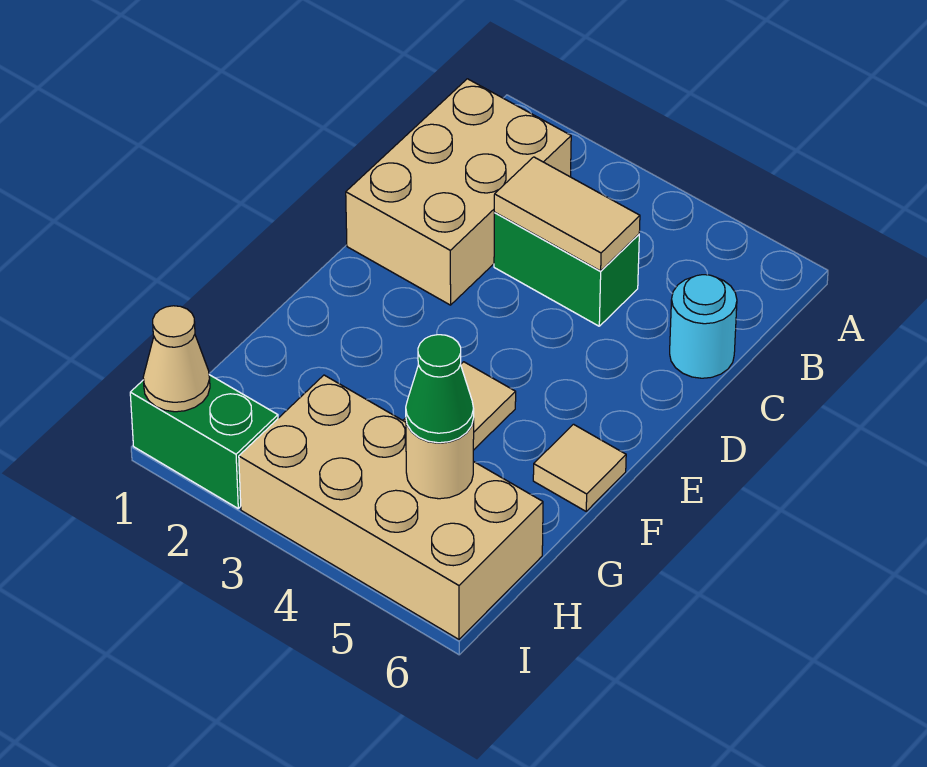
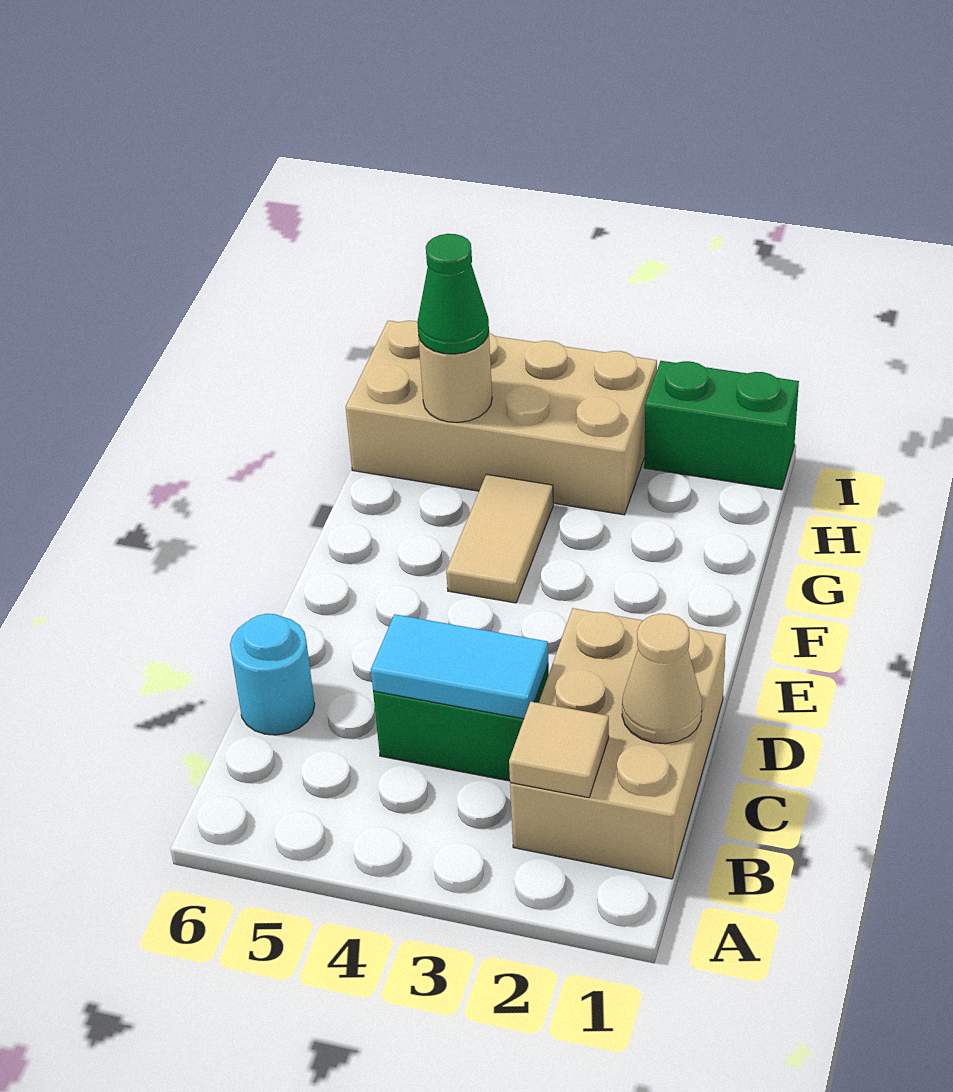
tan tile C3:C4 level 2 -> cyan tile C3:C4 level 2
tan tile F6 level 1 -> tan tile B2 level 2
tan cone I1 level 2 -> tan cone C1 level 2

